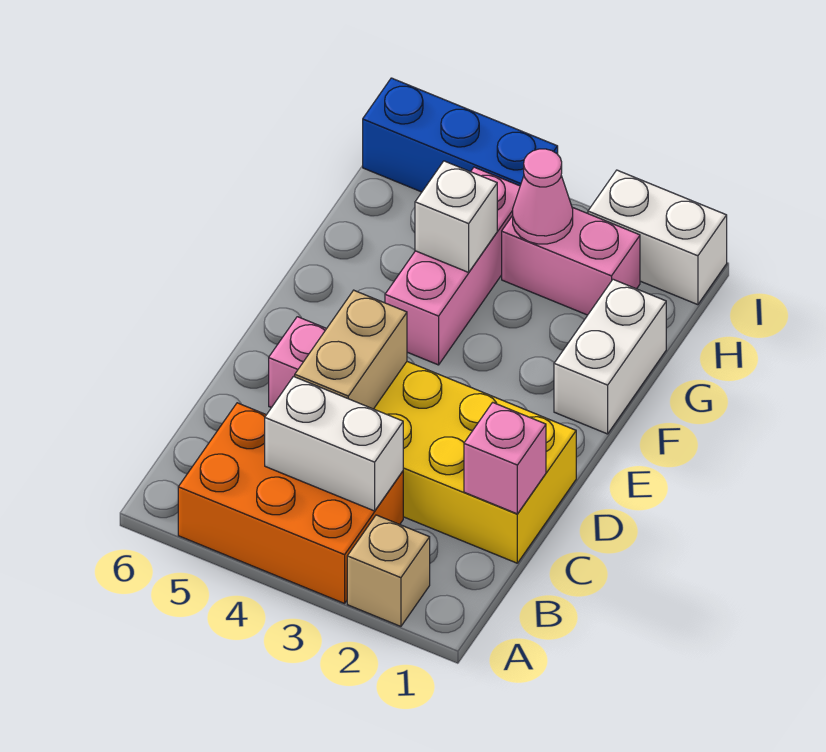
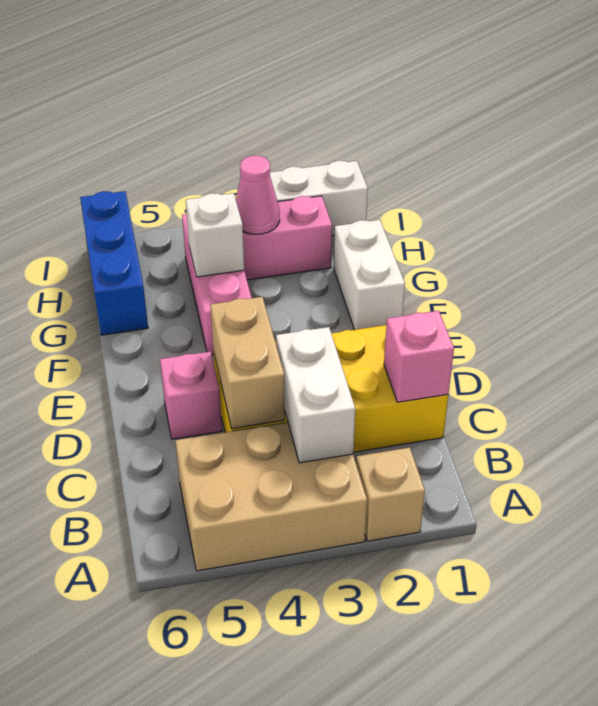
orange brick A3:B5 level 1 -> tan brick A3:B5 level 1
white brick B3:B4 level 2 -> white brick B3:C3 level 2
blue brick I4:I6 level 1 -> blue brick G6:I6 level 1

